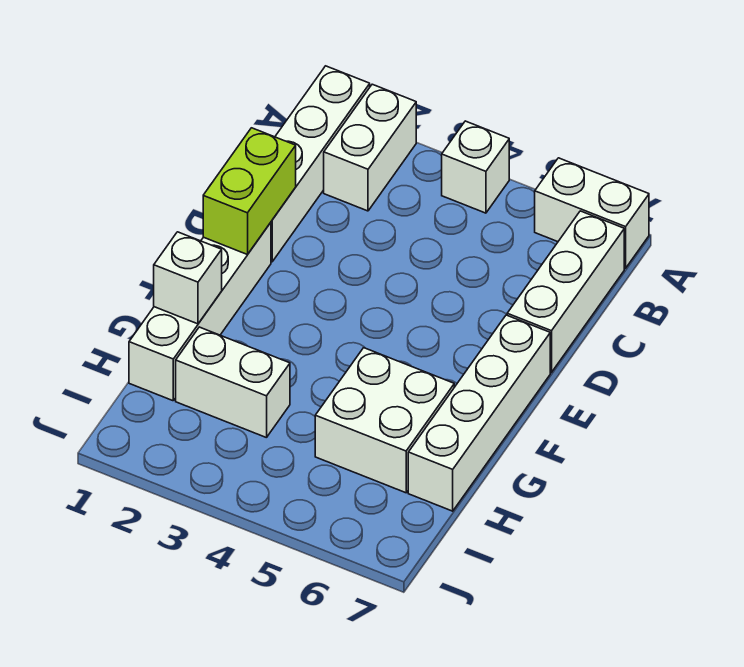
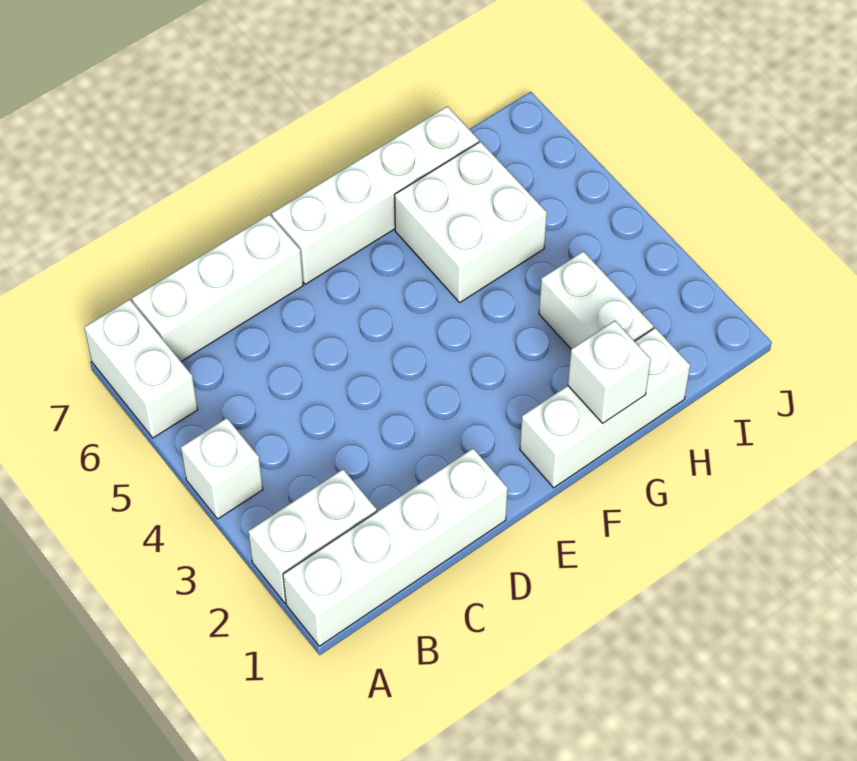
lime brick D1:E1 level 2 -> none
white brick E1:H1 level 1 -> white brick F1:H1 level 1

